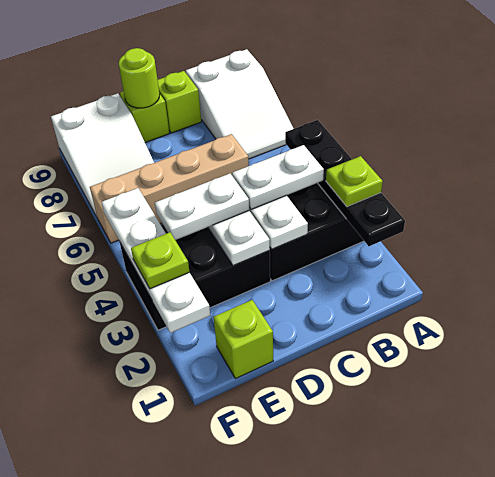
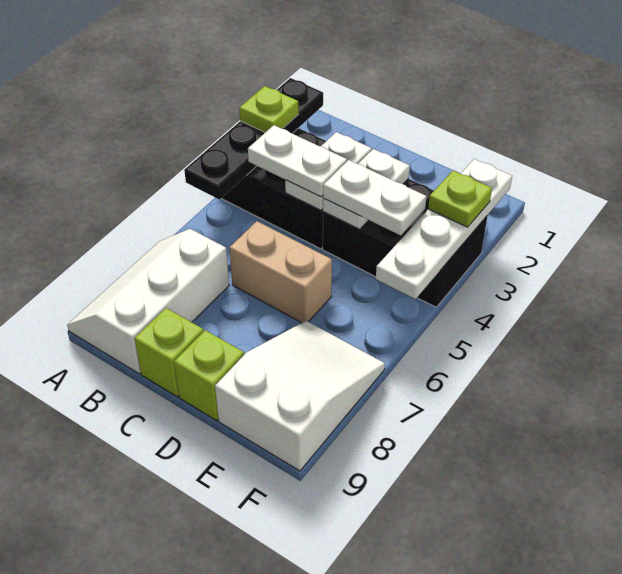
white slope A7:B9 level 1 top 9 -> white slope A7:B9 level 1 top B
tan brick C6:F6 level 1 -> tan brick C6:D6 level 1
lime round brick D9 level 2 -> none
lime brick E1 level 1 -> none

